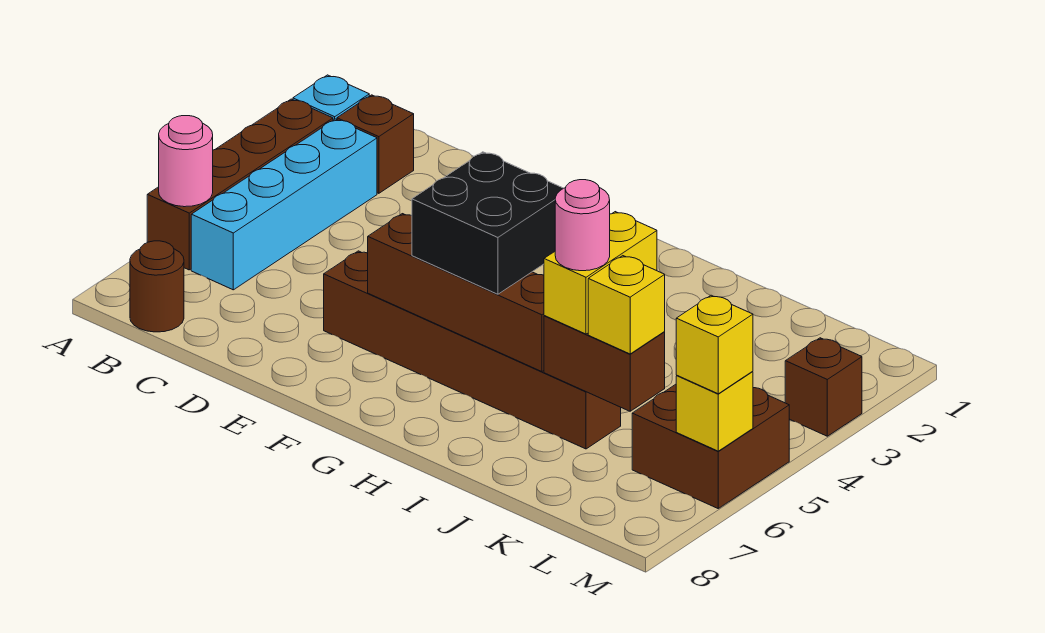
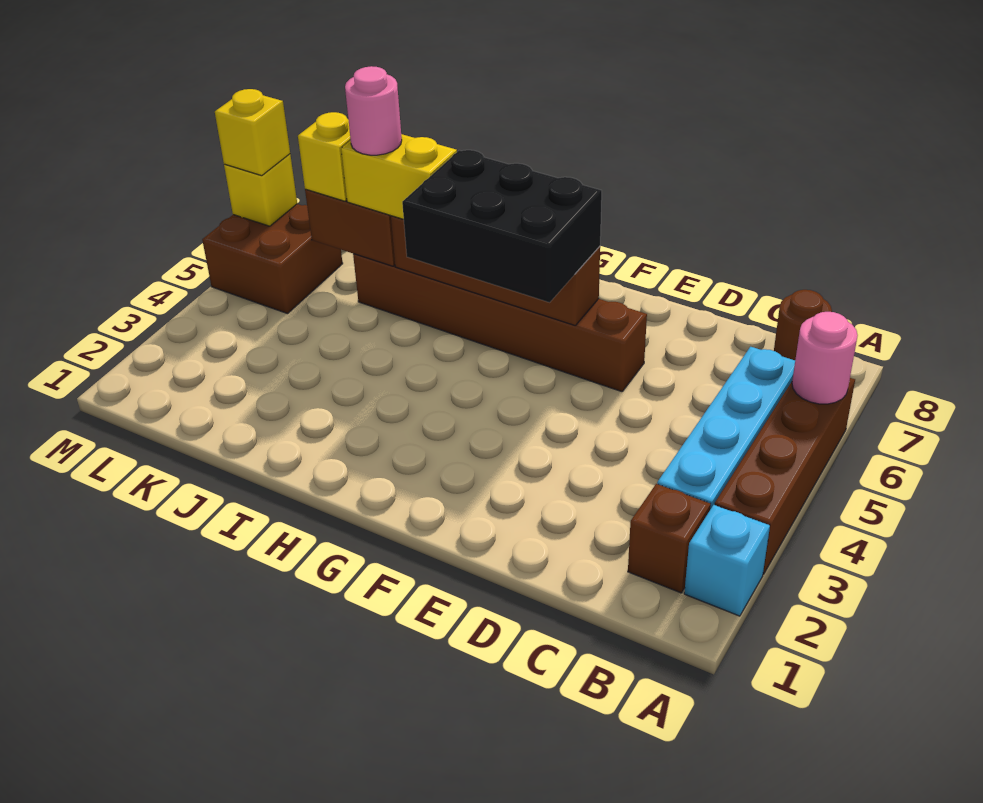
black brick G5:H6 level 3 -> black brick F5:H6 level 3
yellow brick J5:J6 level 3 -> yellow brick I6:J6 level 3
brown brick M3 level 1 -> none

